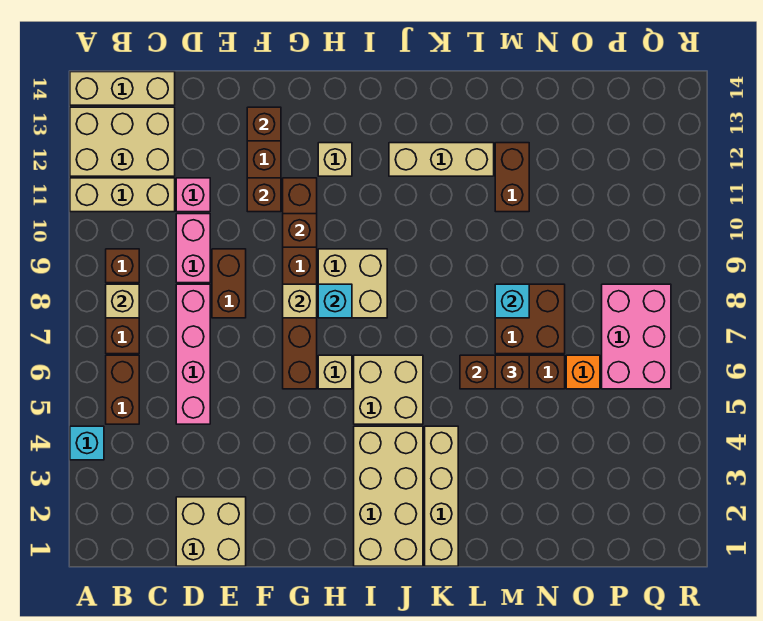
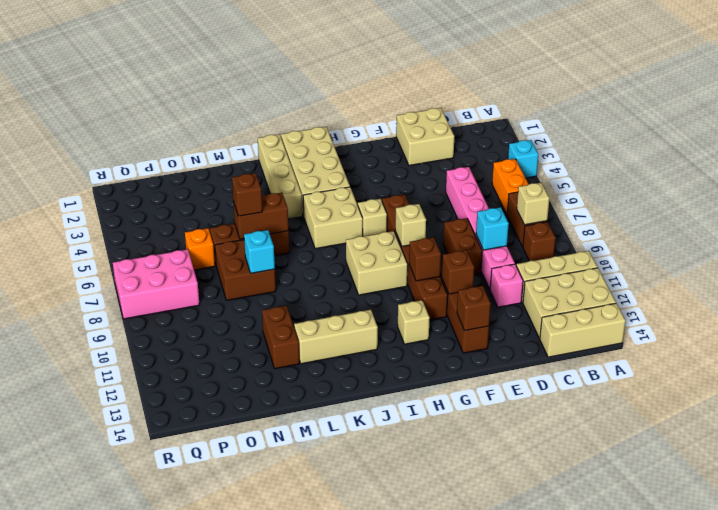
brown brick B5:B6 level 1 -> orange brick B5:B6 level 1
cyan brick H8 level 2 -> cyan brick D9 level 2
pink brick P6:Q8 level 1 -> pink brick P7:R8 level 1

